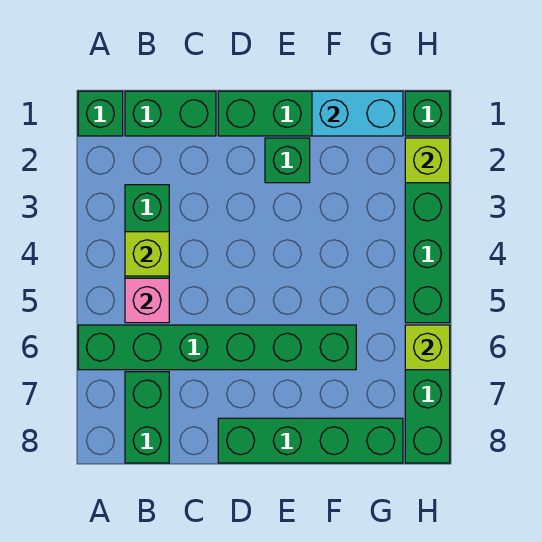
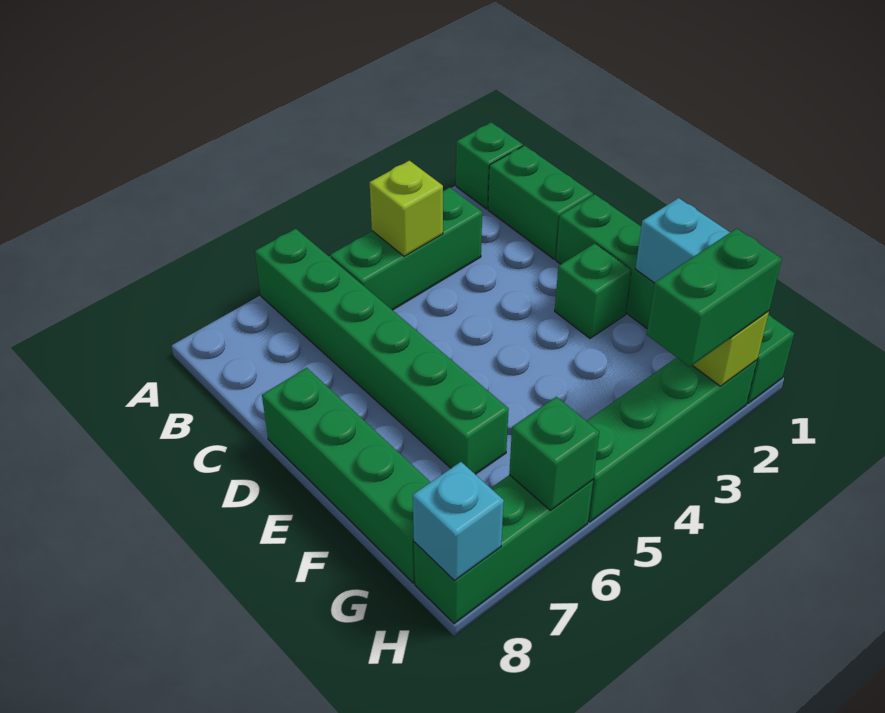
pink brick B5 level 2 -> none
green brick B7:B8 level 1 -> green brick H2:H3 level 3
lime brick H6 level 2 -> green brick H6 level 2
none -> cyan brick H8 level 2

